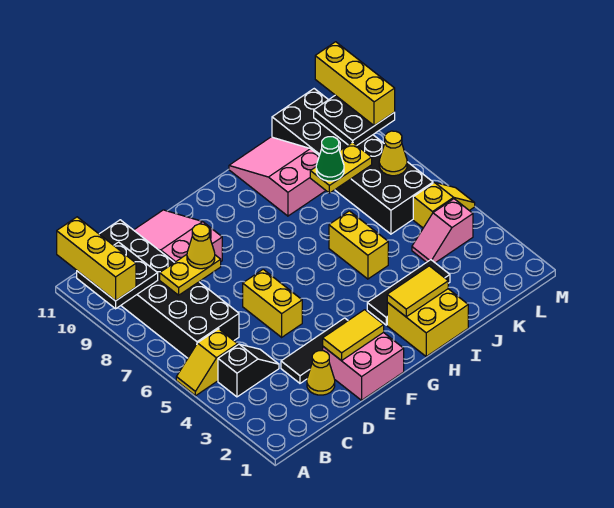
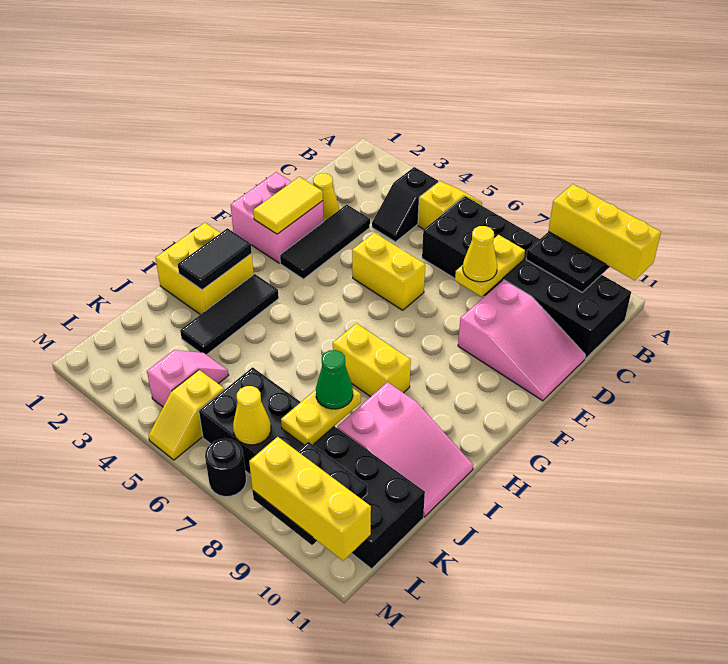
yellow tile H2:I2 level 2 -> black tile H2:I2 level 2
yellow brick I5:I6 level 1 -> yellow brick H7:H8 level 1
none -> black round brick M7 level 1

